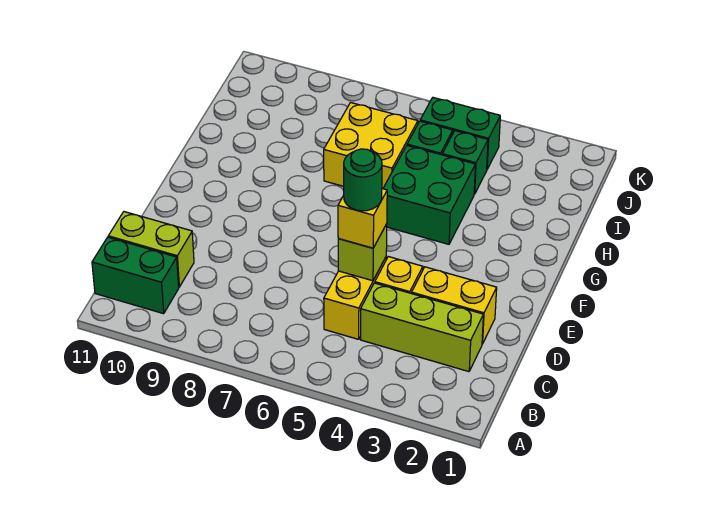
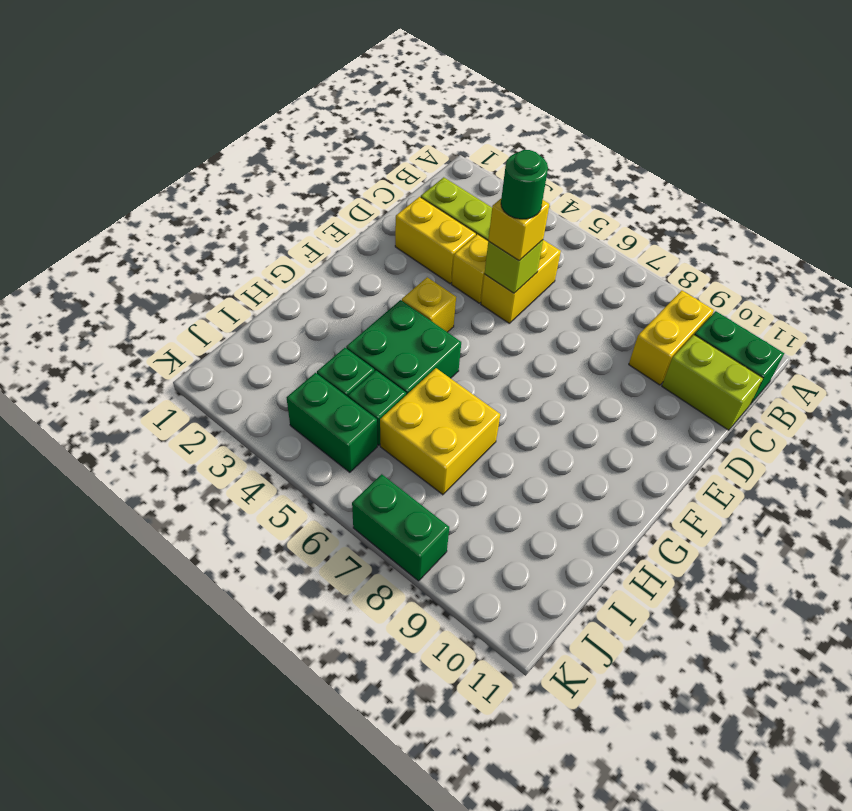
none -> yellow brick B9:C9 level 1
none -> yellow brick F4 level 1
none -> green brick K7:K8 level 1

